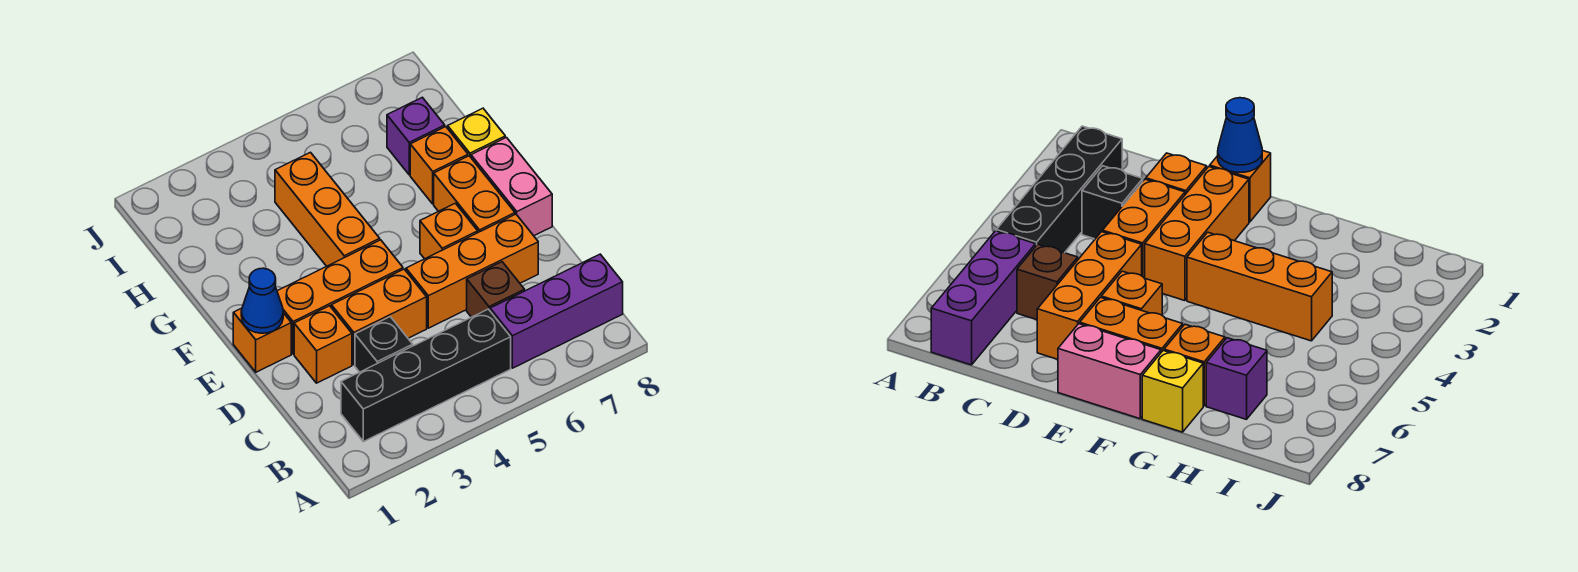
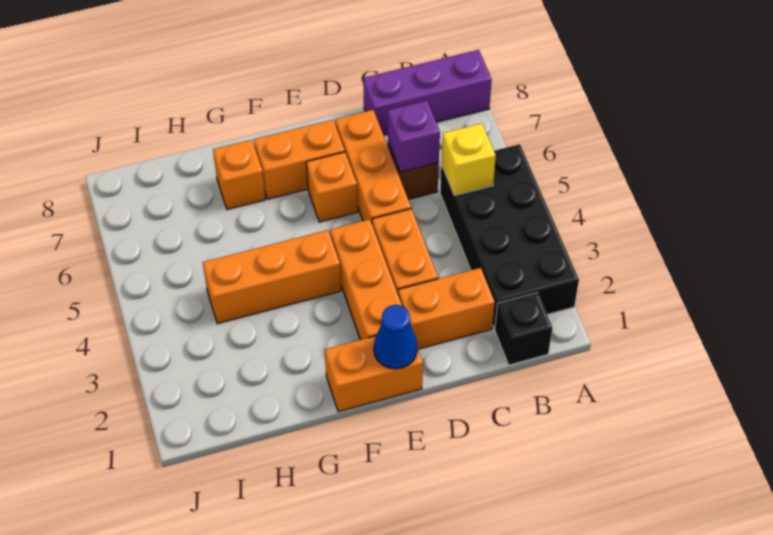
black brick B2:B5 level 1 -> black brick A2:B5 level 1
purple brick B6:B8 level 1 -> purple brick A8:C8 level 1
black brick C3 level 1 -> black brick B1 level 1
orange brick D2 level 1 -> orange brick C2:D2 level 1
orange brick E1 level 1 -> orange brick E1:F1 level 1
pink brick E8:F8 level 1 -> none
yellow brick G8 level 1 -> yellow brick B5 level 2
purple brick H7 level 1 -> purple brick C6 level 2

